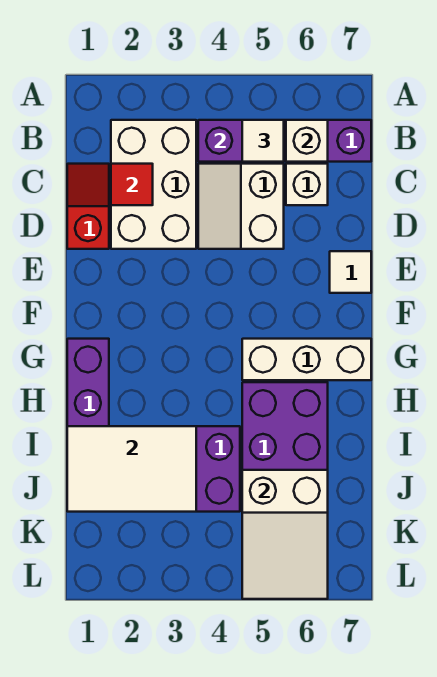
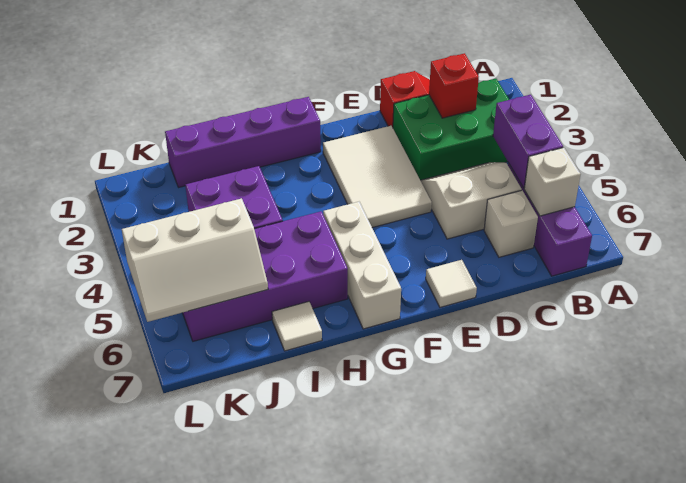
white brick B2:D3 level 1 -> green brick B2:D3 level 1
white tile B5 level 3 -> white tile I7 level 1
red tile C2 level 2 -> red brick C2 level 2
white tile I1:J3 level 2 -> white tile E2:F4 level 1
white slope J5:L6 level 2 top J -> white slope J5:L6 level 2 top 5

